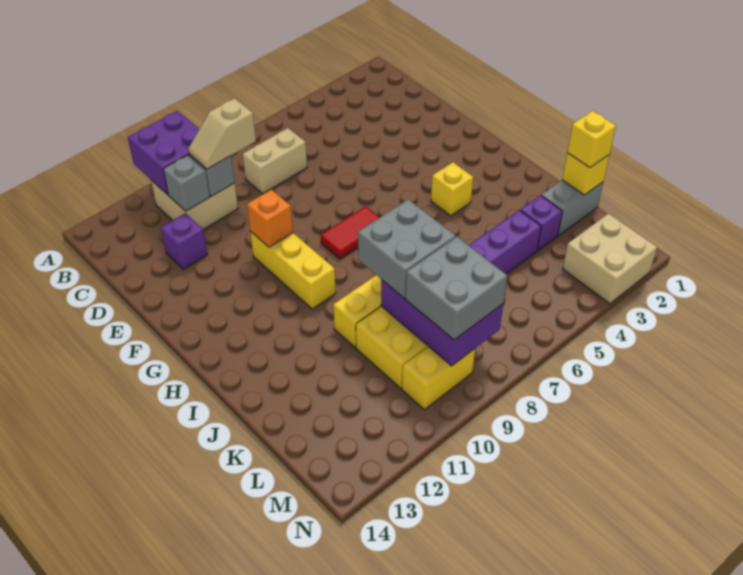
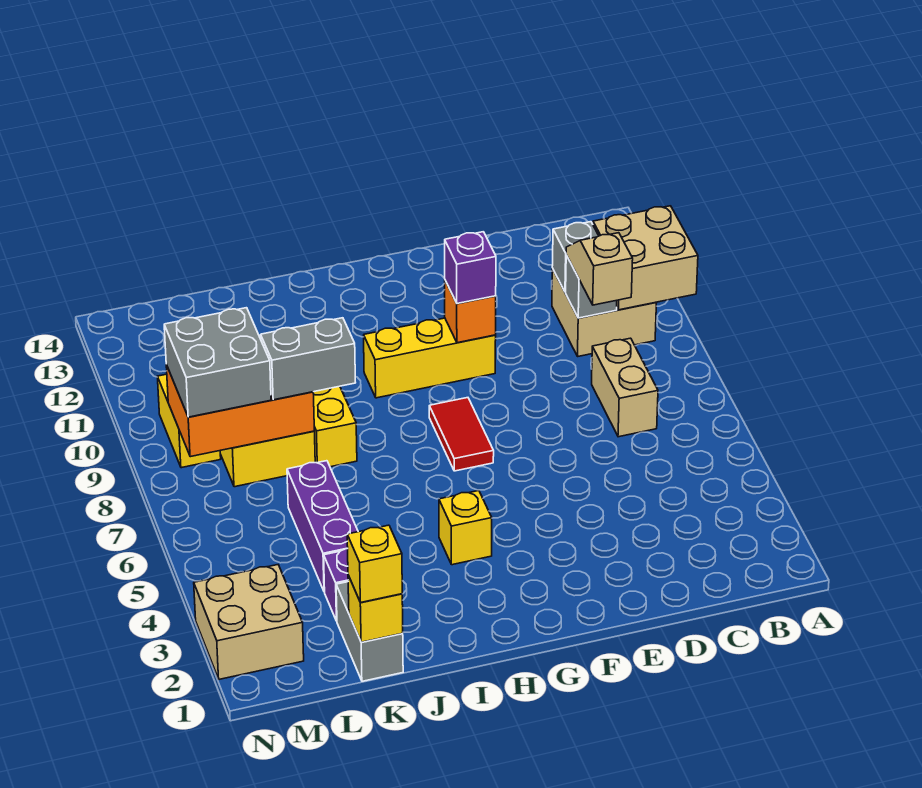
purple brick A10:B11 level 2 -> tan brick A10:B11 level 2
purple brick D12 level 1 -> purple brick F10 level 3
grey brick J8:K9 level 3 -> grey brick J8:K8 level 3
purple brick K8:M9 level 2 -> orange brick K8:M9 level 2

